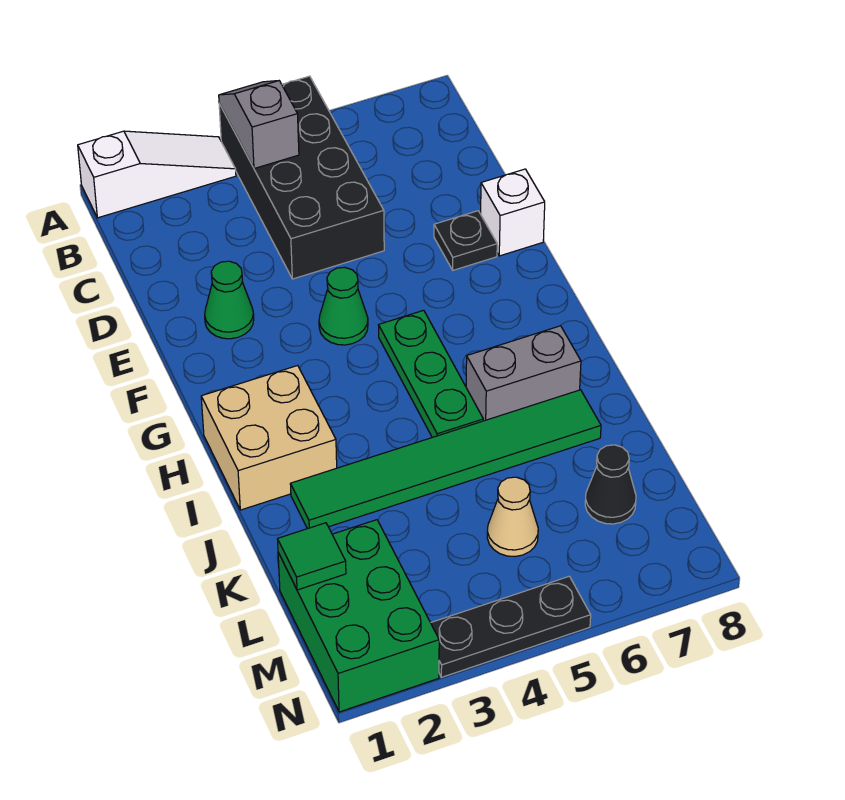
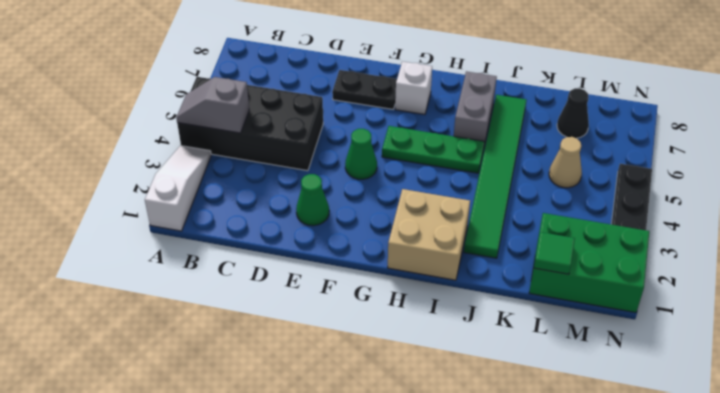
black plate E7 level 1 -> black plate E7:F7 level 1
white brick E8 level 1 -> white brick G7 level 1

